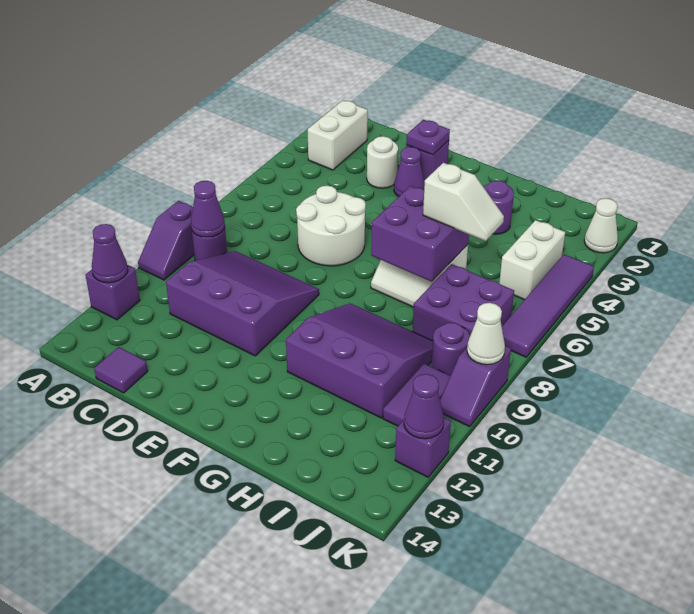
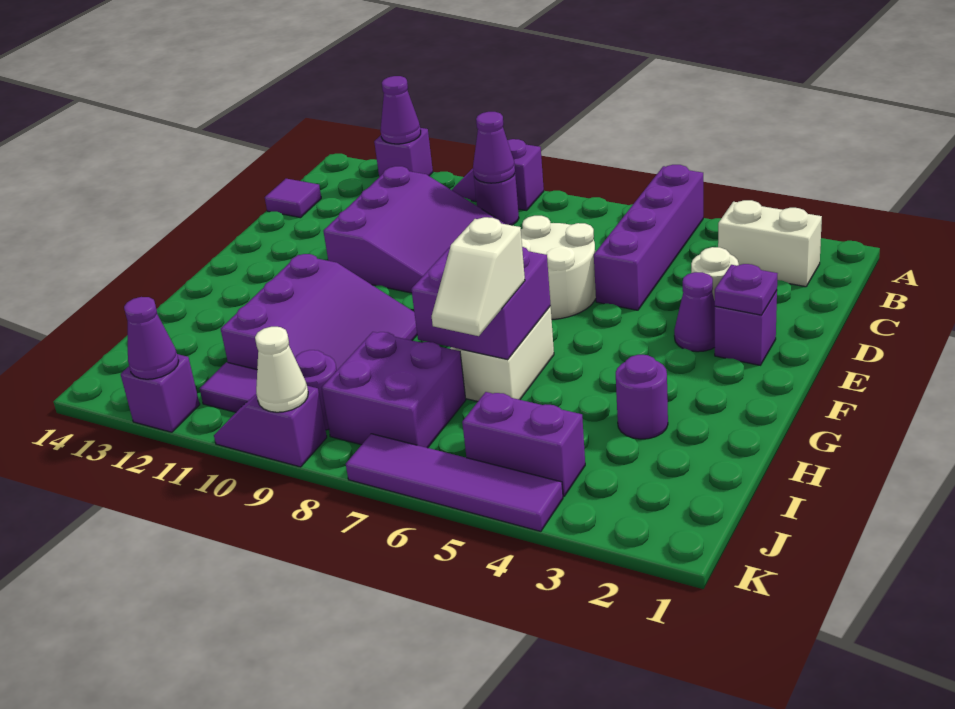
none -> purple brick A5:D5 level 1
white brick J4:J5 level 1 -> purple brick J4:J5 level 1
white cone K2 level 1 -> none

